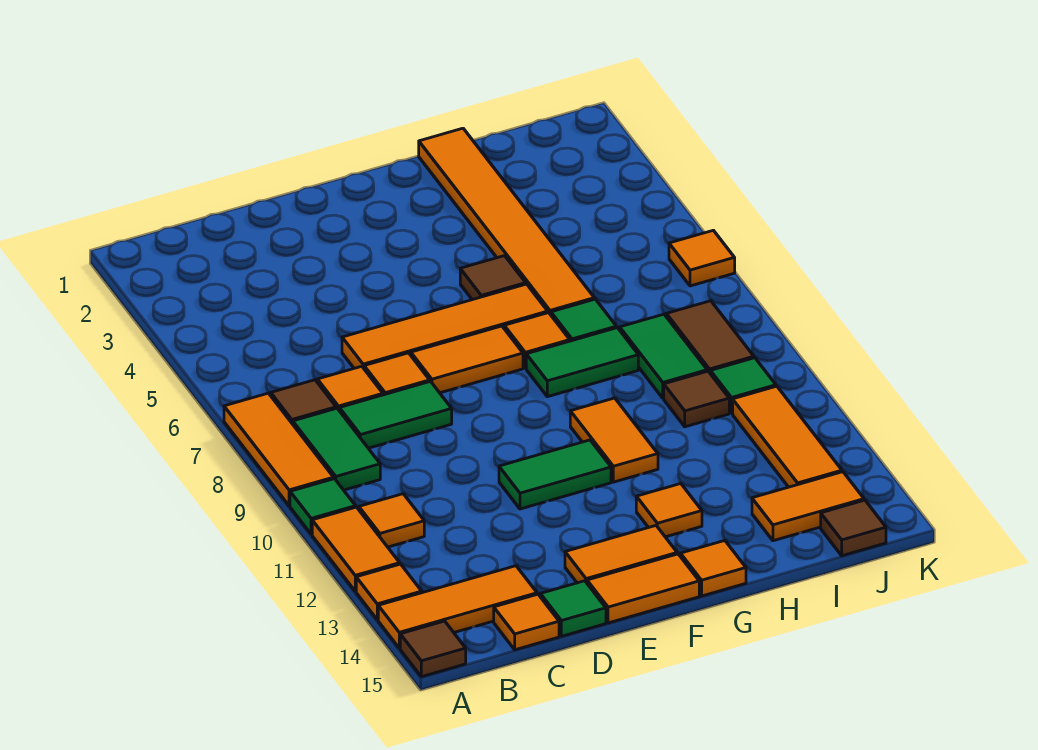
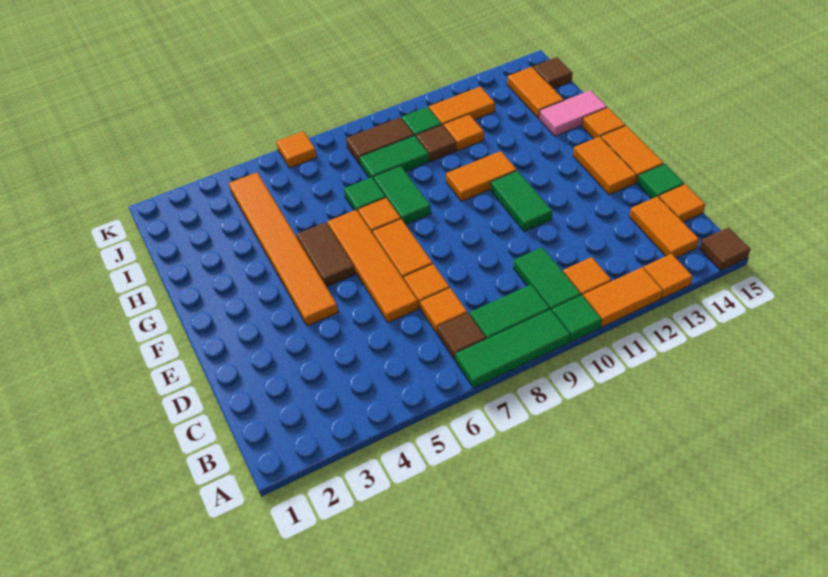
orange tile A7:A9 level 1 -> green tile A7:A9 level 1
orange tile A14:C14 level 1 -> orange tile B14:C14 level 1
green tile C8:D8 level 1 -> green tile B10:C10 level 1
brown tile G5 level 1 -> brown tile F5:G5 level 1
orange tile G13 level 1 -> orange tile I11 level 1
orange tile H1:H6 level 1 -> orange tile E4:J4 level 1
none -> pink tile H14:H15 level 1
orange tile J11:J13 level 1 -> orange tile J11:J12 level 1

